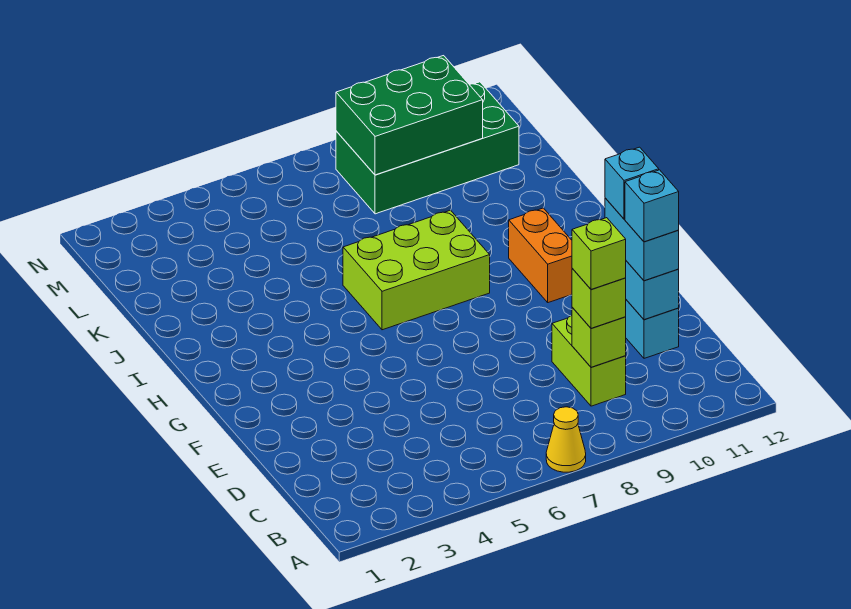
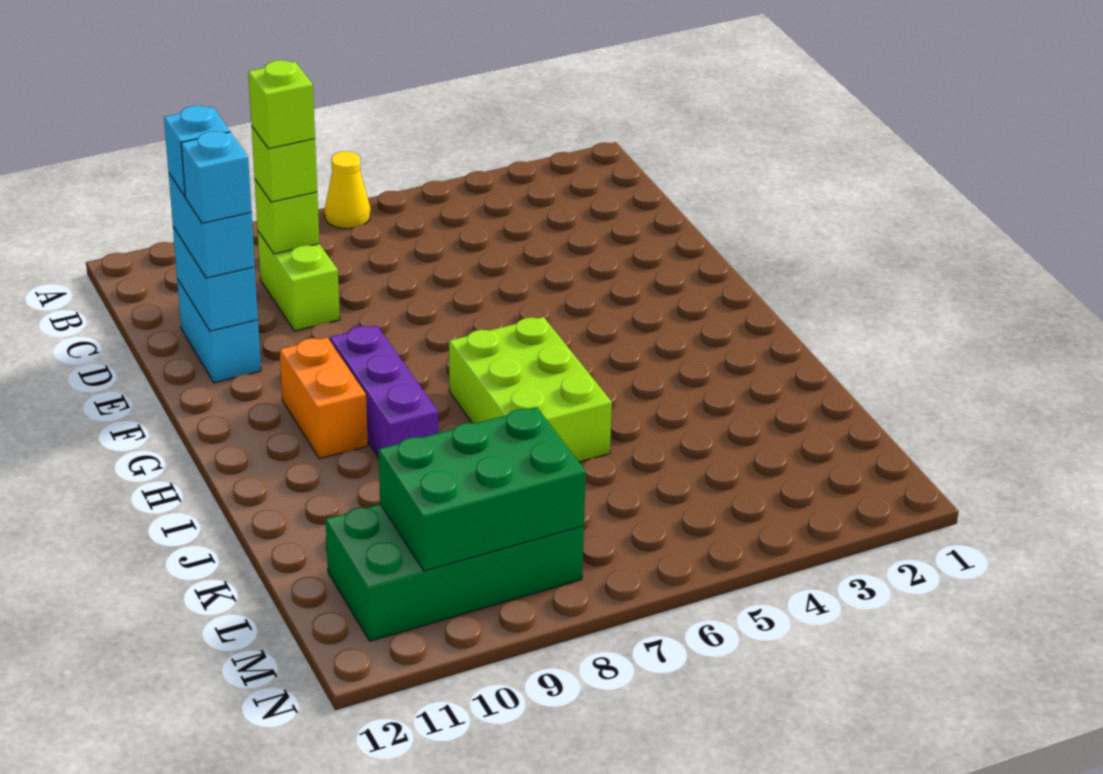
none -> purple brick G9:I9 level 1
lime brick H6:I8 level 1 -> lime brick H6:J7 level 1

